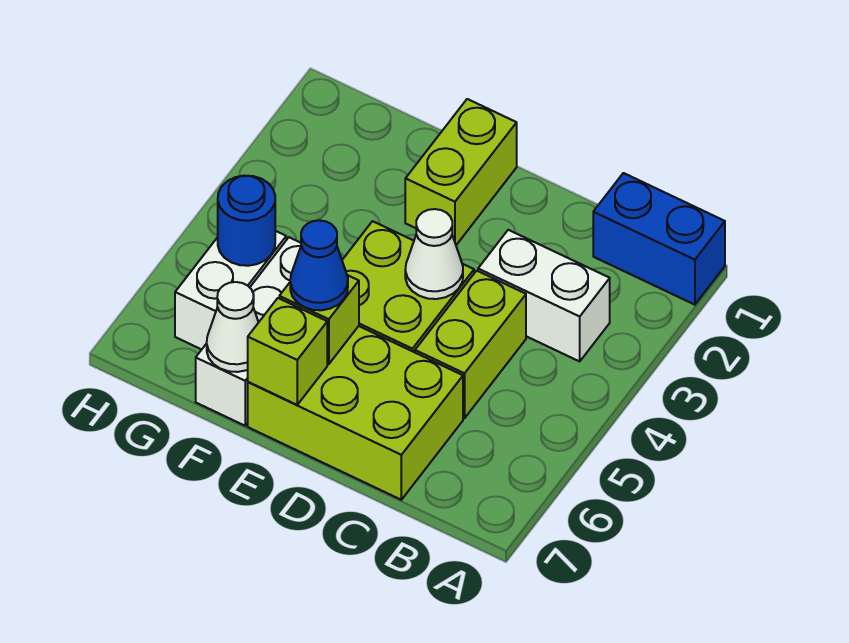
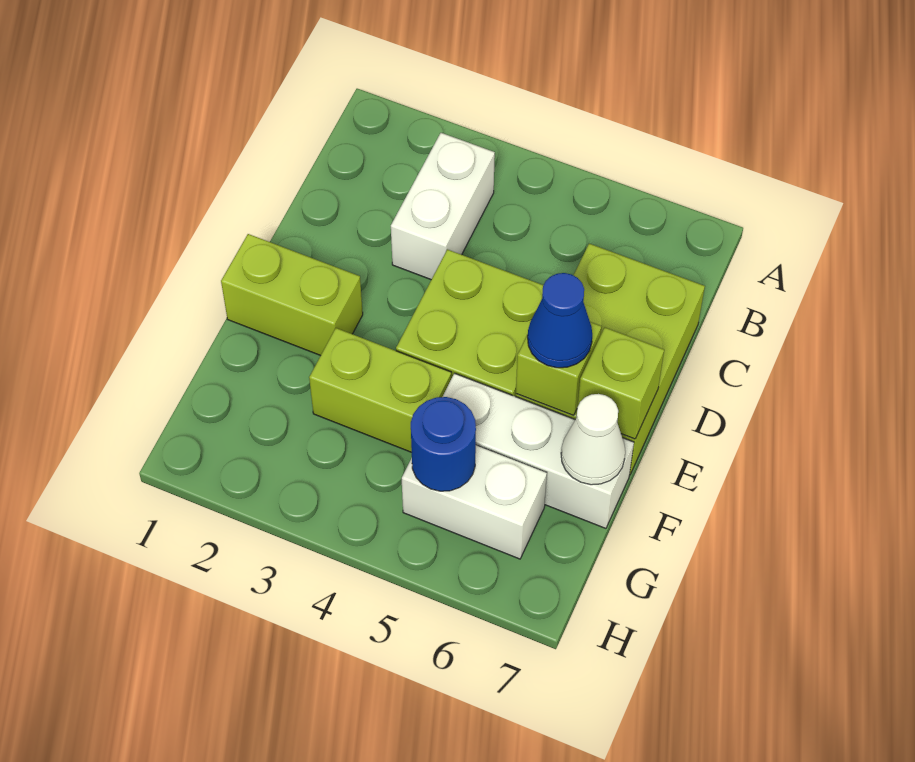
blue brick A1:B1 level 1 -> none
lime brick C4:C5 level 1 -> lime brick F3:F4 level 1
white cone D4 level 2 -> none

